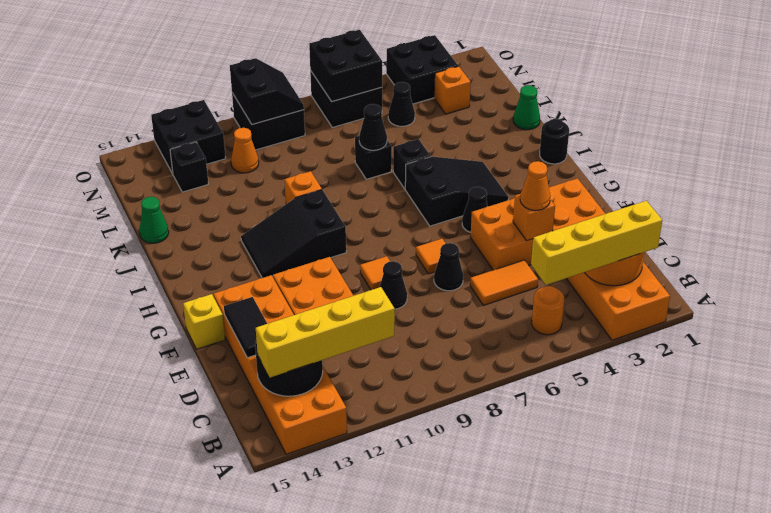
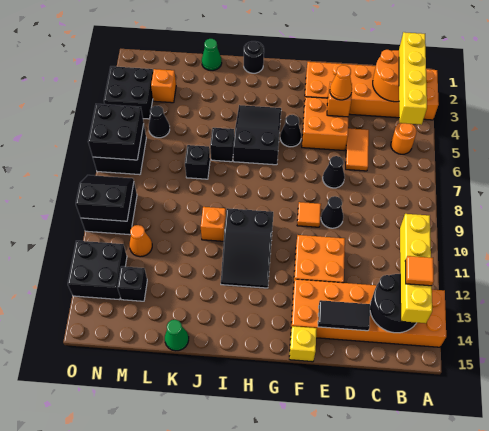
orange tile F7 level 1 -> orange tile B13 level 4
black cone K7 level 2 -> none

